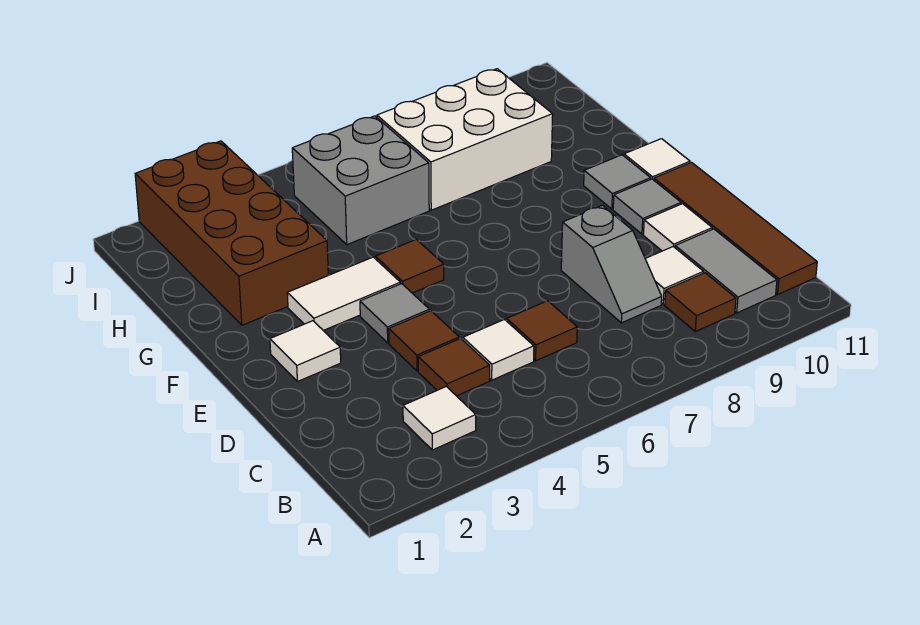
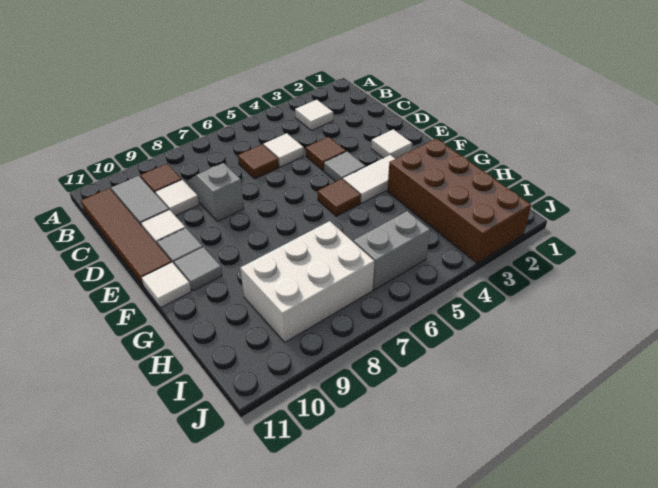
brown tile C4 level 1 -> none
grey brick H5:I6 level 1 -> grey brick I5:I6 level 1

